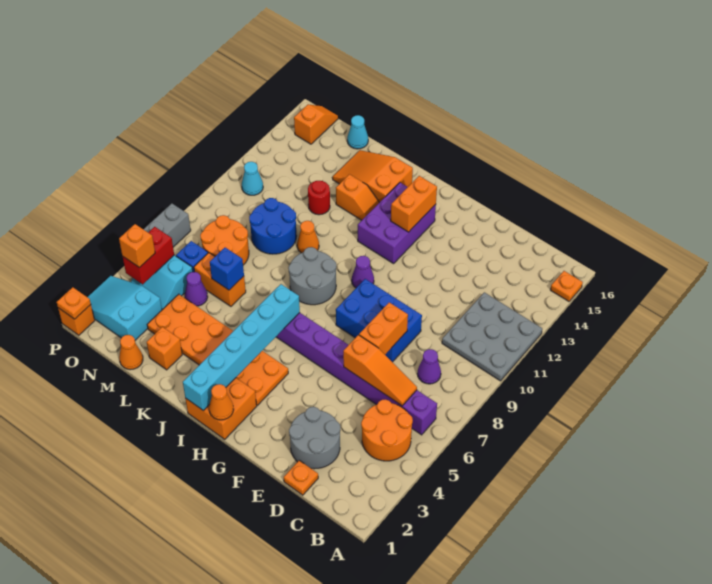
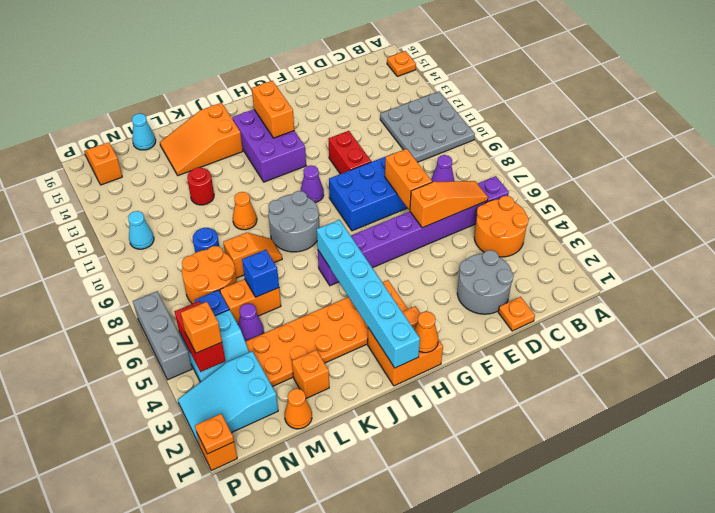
none -> red brick F10:F11 level 1
orange slope J13:K13 level 1 top K -> orange slope K8:L8 level 1 top L
blue round brick L9:M10 level 1 -> blue round brick M9 level 1

